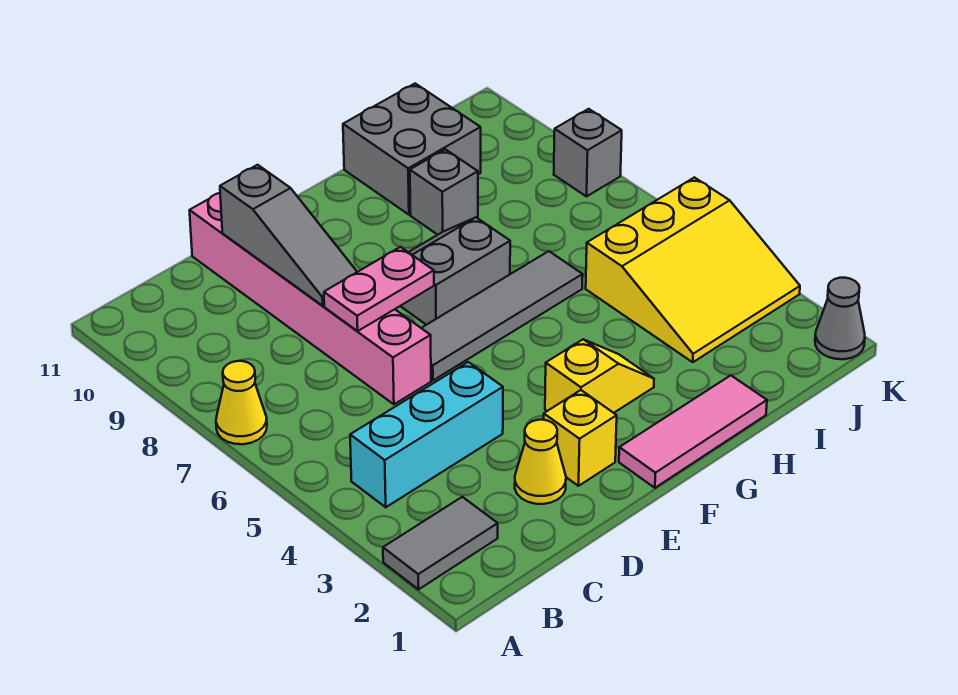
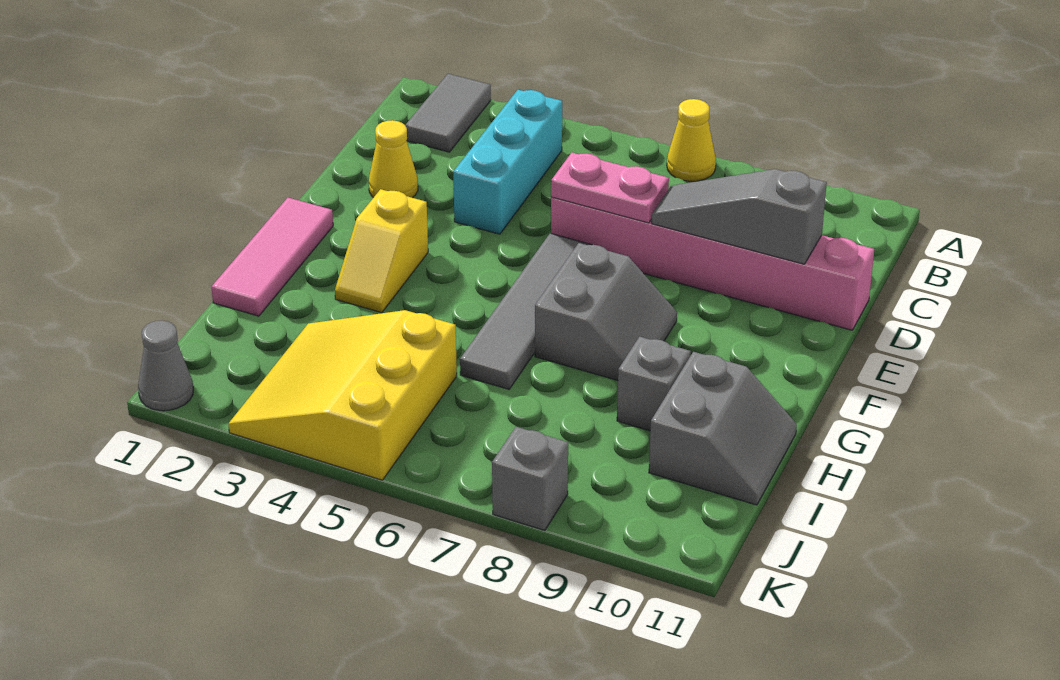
pink plate D7:E7 level 2 -> pink plate D6:D7 level 2
yellow brick E2 level 1 -> none
grey brick H10:I11 level 1 -> grey slope H10:I11 level 1 top 10

